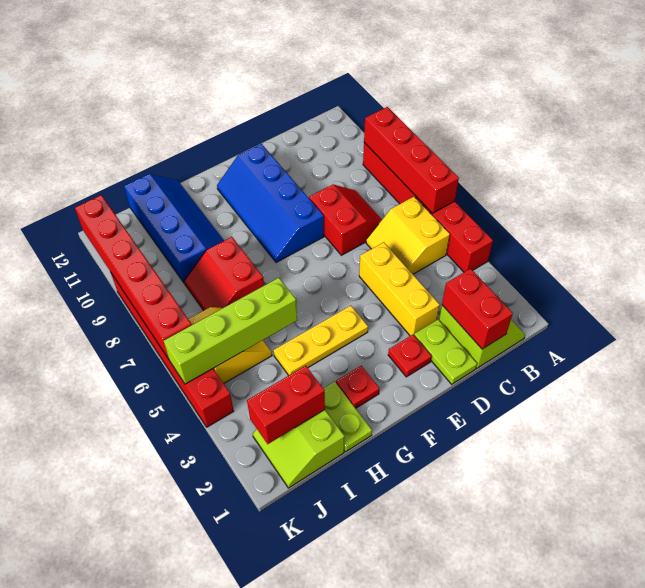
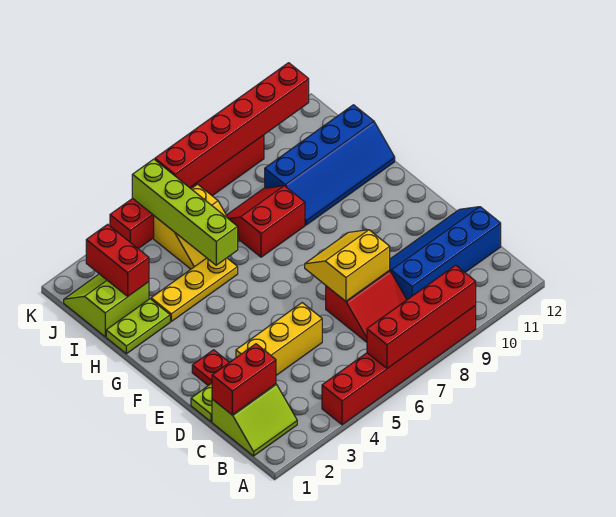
yellow slope B5:C6 level 1 top B -> yellow slope D7:E8 level 2 top D
blue slope E8:F11 level 1 top E -> blue slope C9:D12 level 1 top C
yellow plate F4:H4 level 1 -> yellow plate H3:H5 level 1
red plate G2 level 1 -> none

